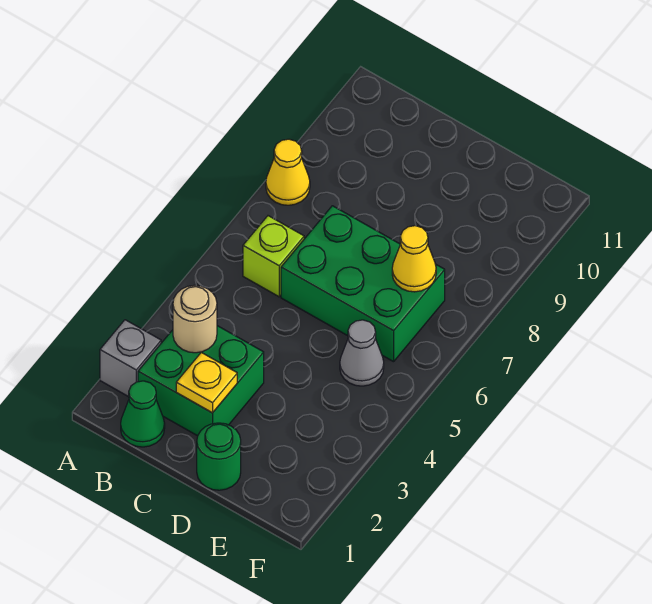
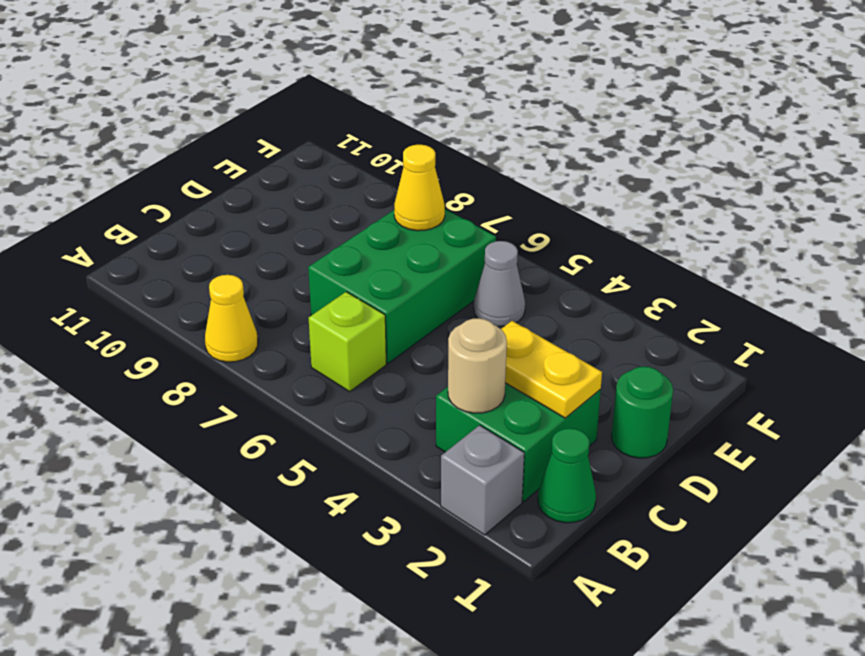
yellow plate C2 level 2 -> yellow plate C2:C3 level 2

